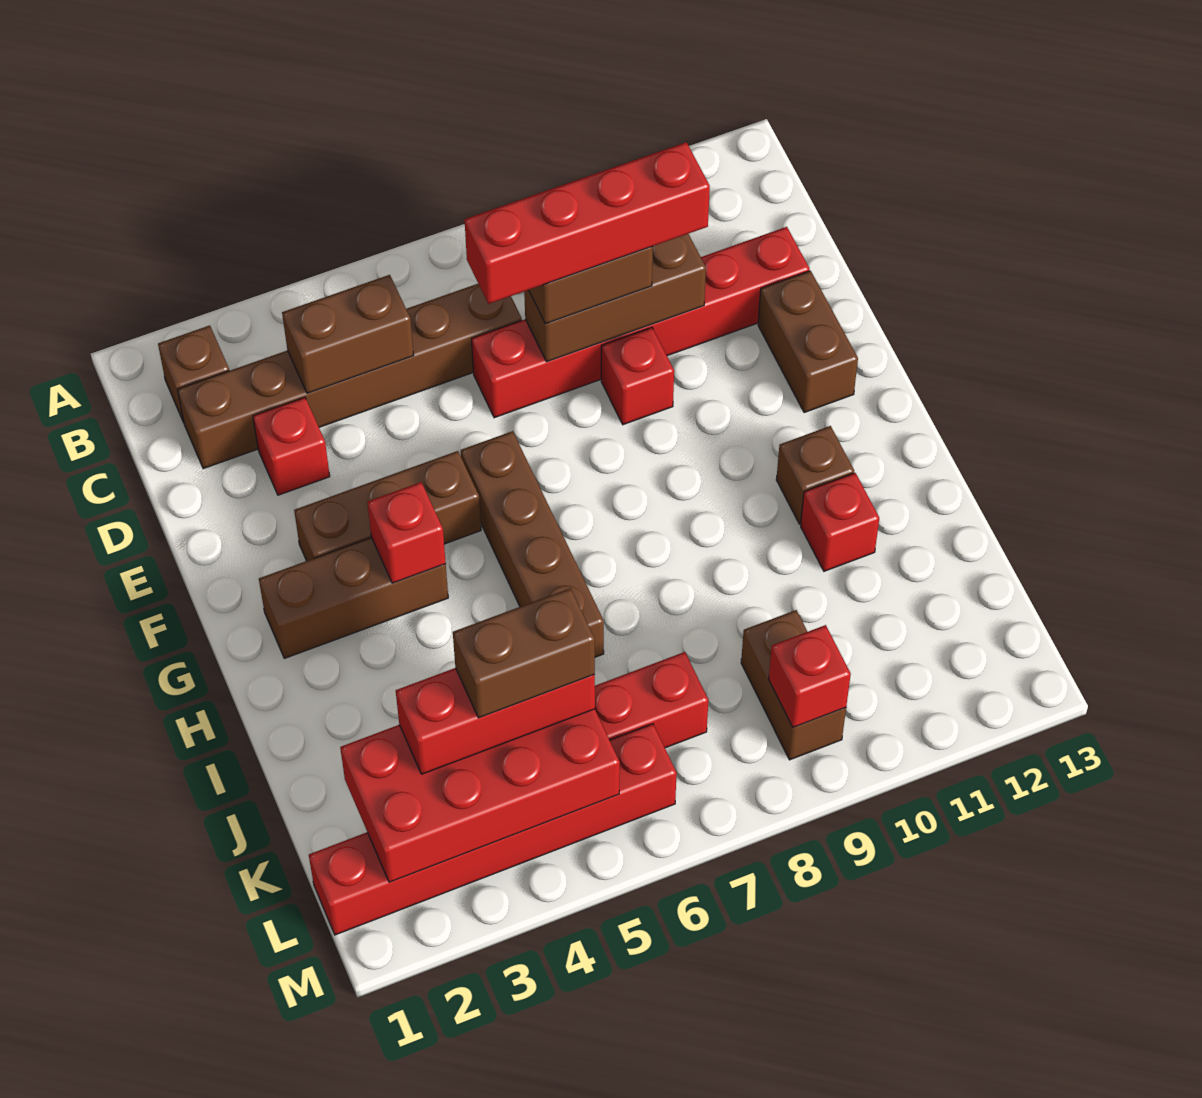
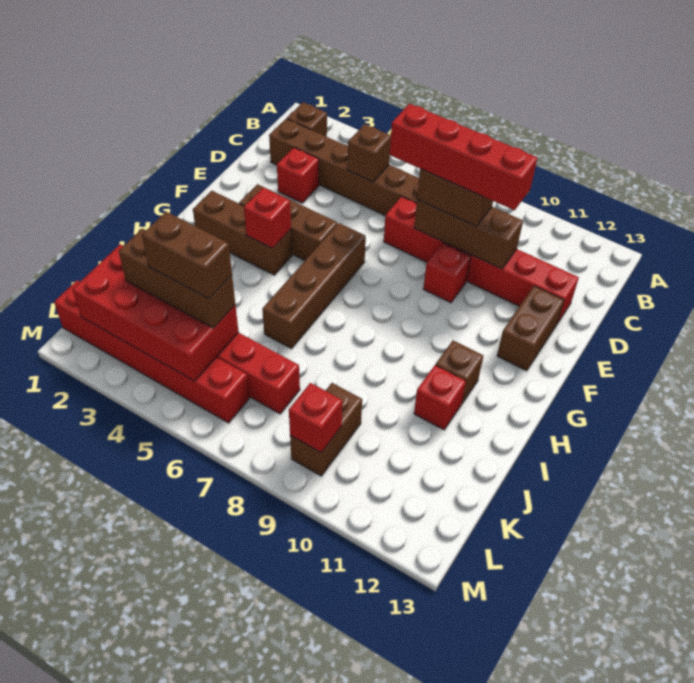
brown brick C4:C5 level 2 -> brown brick C5 level 2
red brick K3:K5 level 3 -> brown brick K3:K5 level 3

